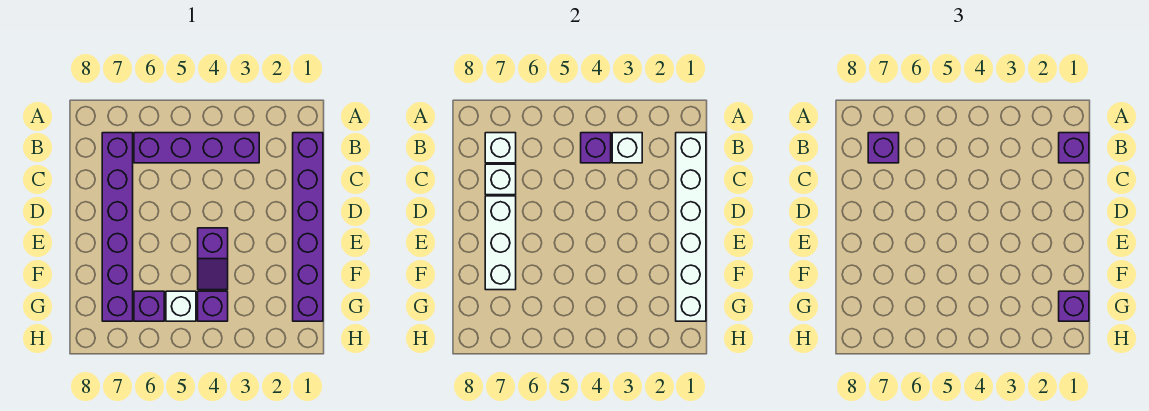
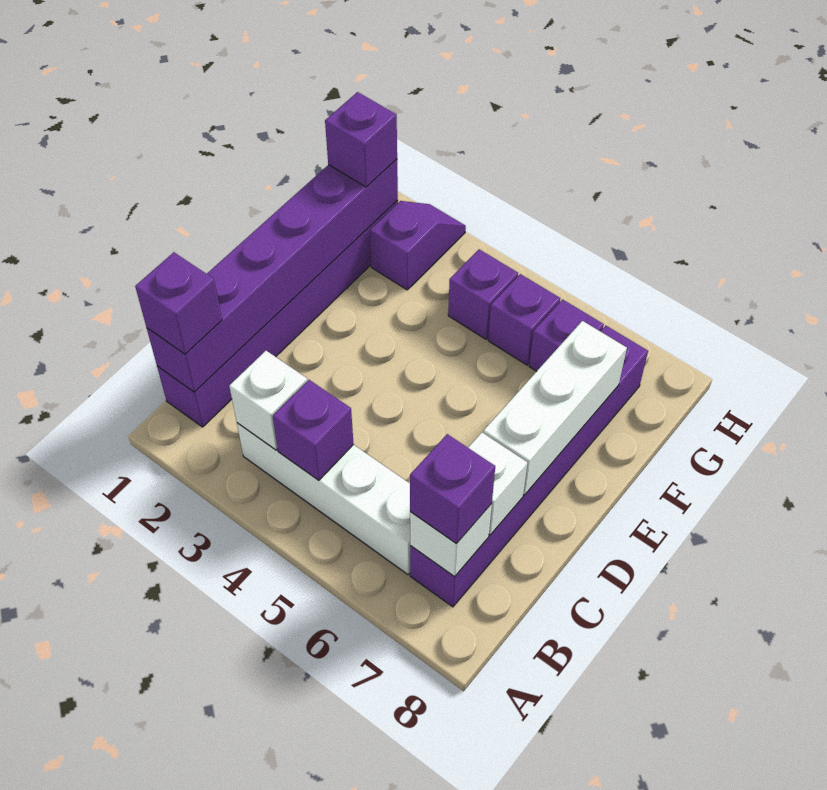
white brick B1:G1 level 2 -> purple brick B1:G1 level 2
purple brick B3:B6 level 1 -> white brick B3:B6 level 1
purple slope E4:F4 level 1 top E -> purple slope G2:H2 level 1 top G
white brick G5 level 1 -> purple brick G5 level 1

